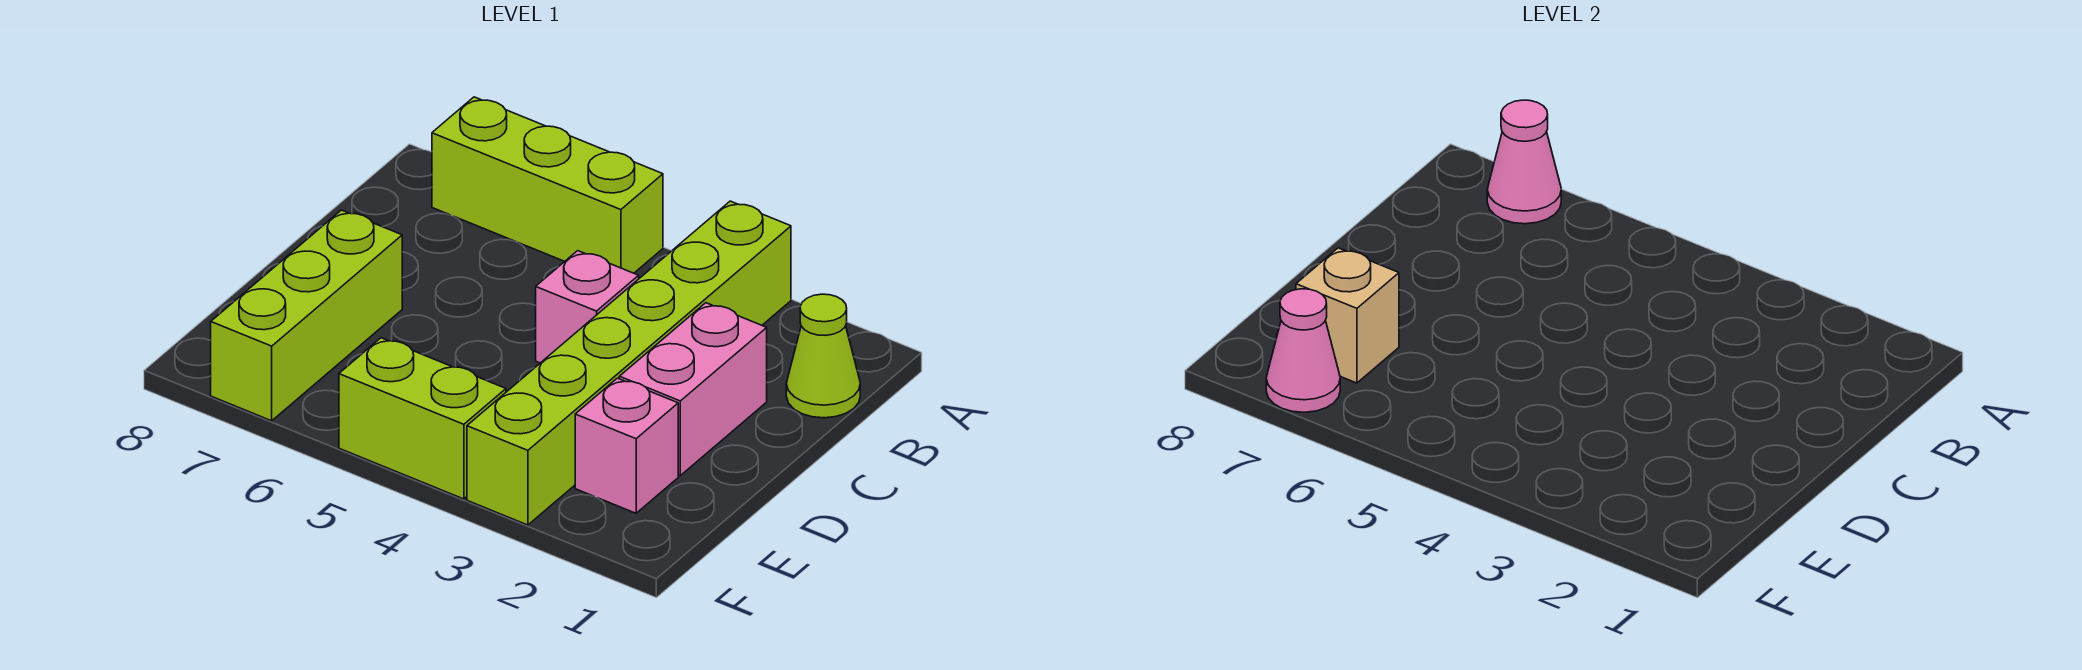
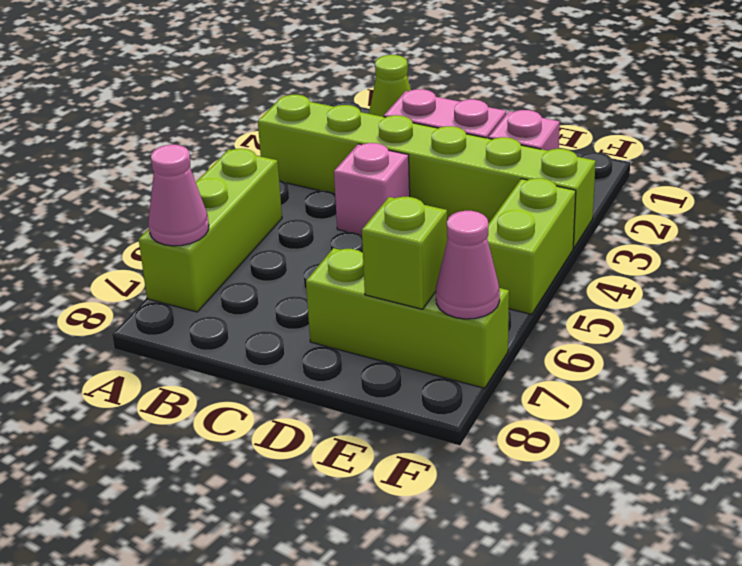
tan brick E7 level 2 -> lime brick E7 level 2

